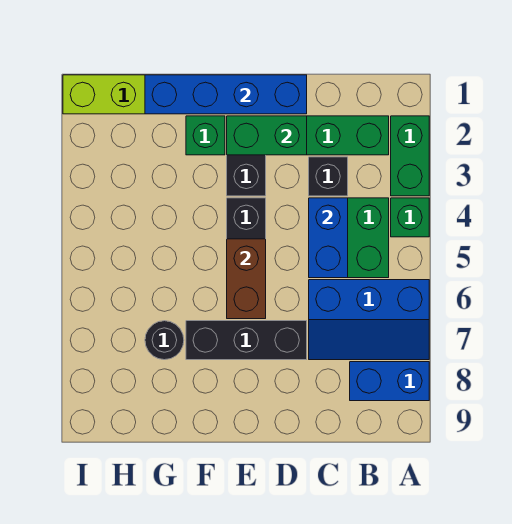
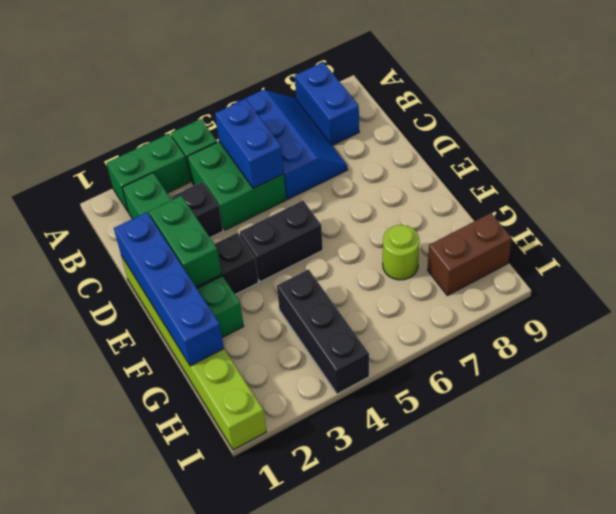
blue brick C4:C5 level 2 -> blue brick B5:C5 level 2
black brick D7:F7 level 1 -> black brick G4:I4 level 1
brown brick E5:E6 level 2 -> brown brick H8:H9 level 1
black round brick G7 level 1 -> lime round brick G7 level 1

